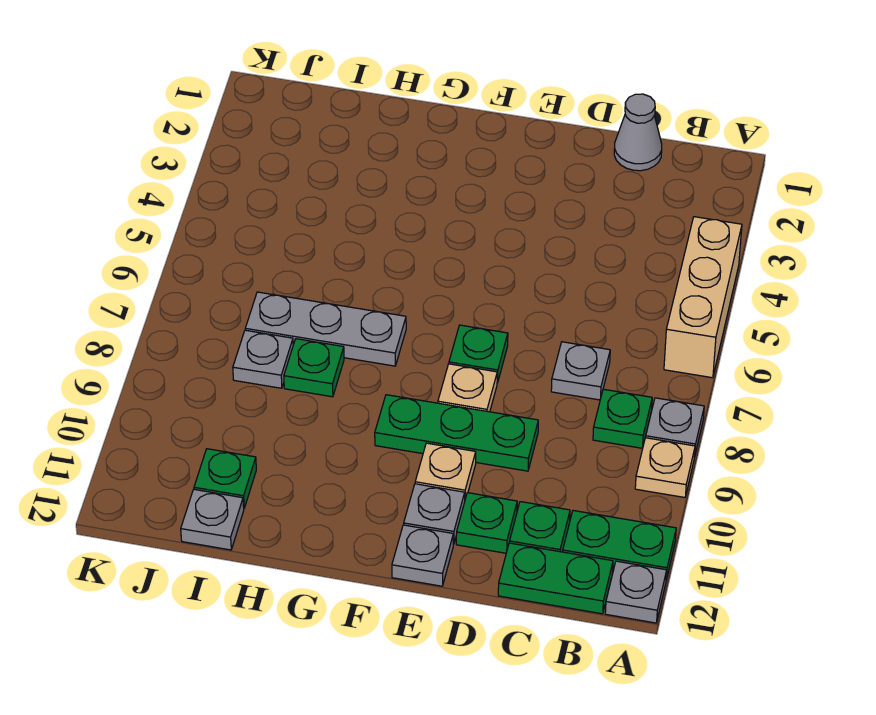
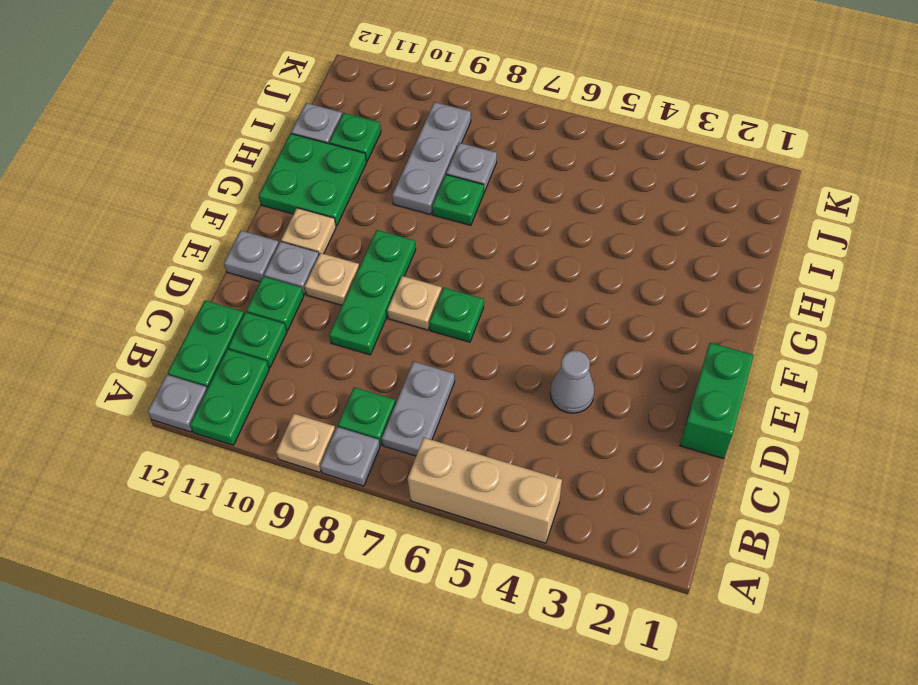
grey cone C1 level 1 -> grey cone D4 level 1
grey plate C7 level 1 -> grey plate B7:C7 level 1
none -> green brick D1:E1 level 1
none -> tan plate F11 level 1
grey plate G7:I7 level 1 -> grey plate H9:J9 level 1
none -> green plate G11:H12 level 1

